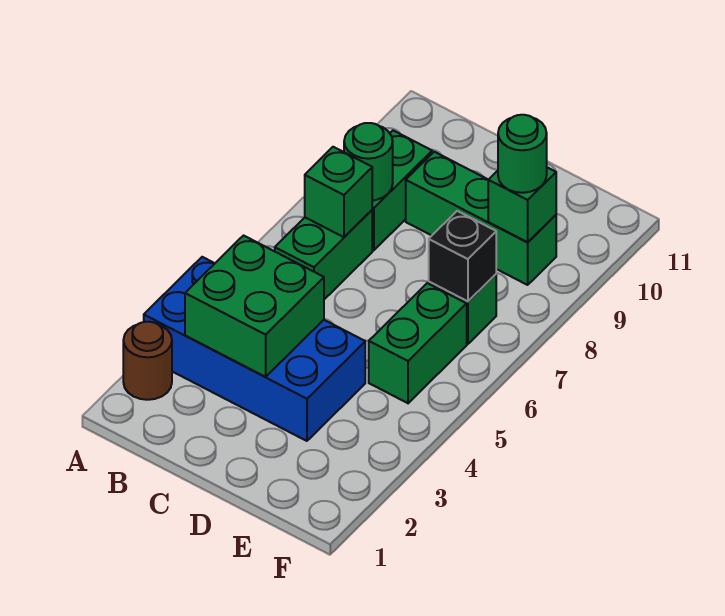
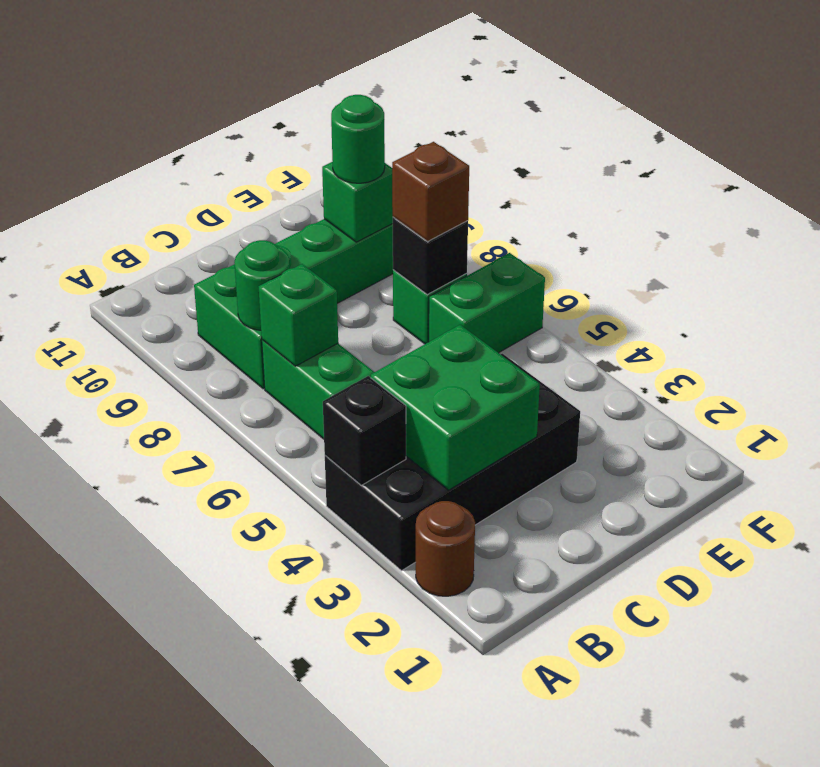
blue brick A3:D4 level 1 -> black brick A3:D4 level 1
none -> black brick A4 level 2
green brick E5:E6 level 1 -> green brick E6:F6 level 1
none -> brown brick E7 level 3

